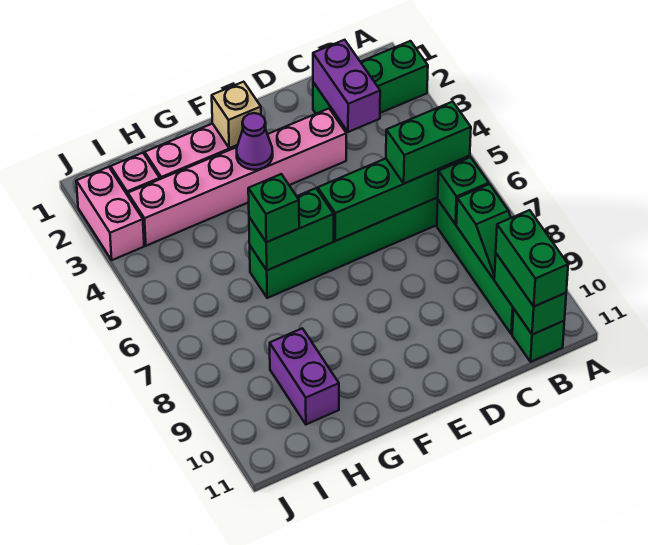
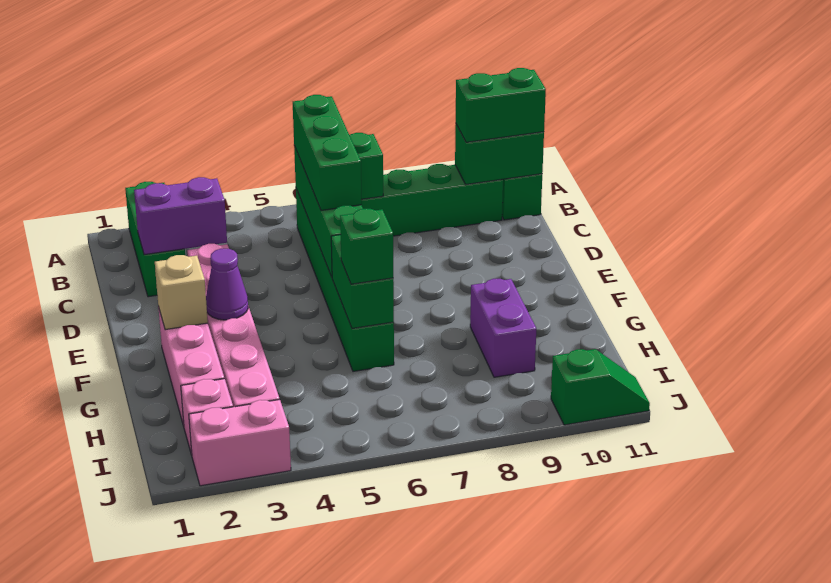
green brick B6:C6 level 3 -> green brick B6:D6 level 3
green slope B8:B9 level 2 top 8 -> green slope J10:J11 level 1 top 10
purple brick H9:H10 level 1 -> purple brick G9:H9 level 1

